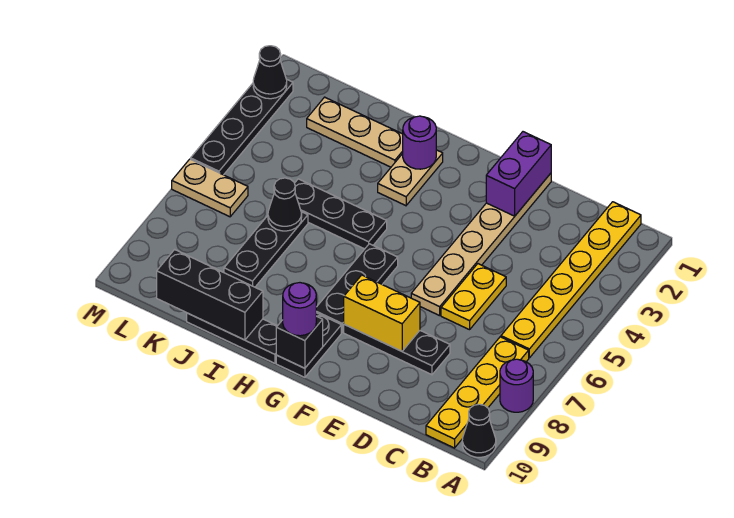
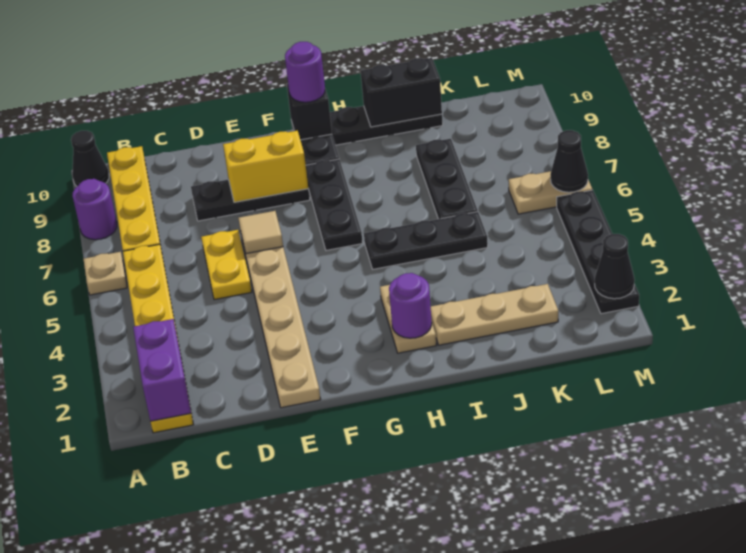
none -> tan plate A6 level 1
purple brick E1:E2 level 2 -> purple brick B1:B2 level 2
none -> tan tile E6 level 2
black brick I10:K10 level 2 -> black brick I10:J10 level 2
black cone J6 level 2 -> black cone M6 level 2

